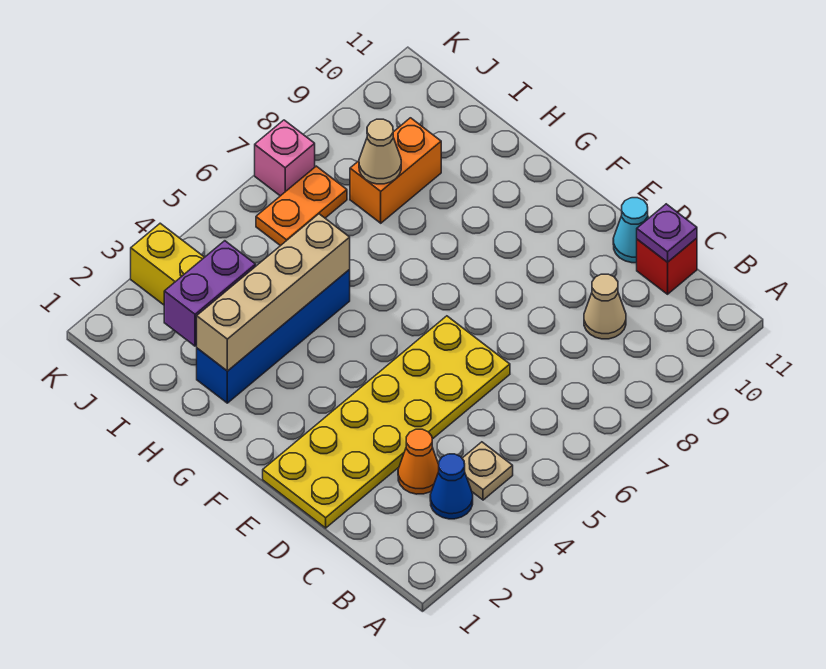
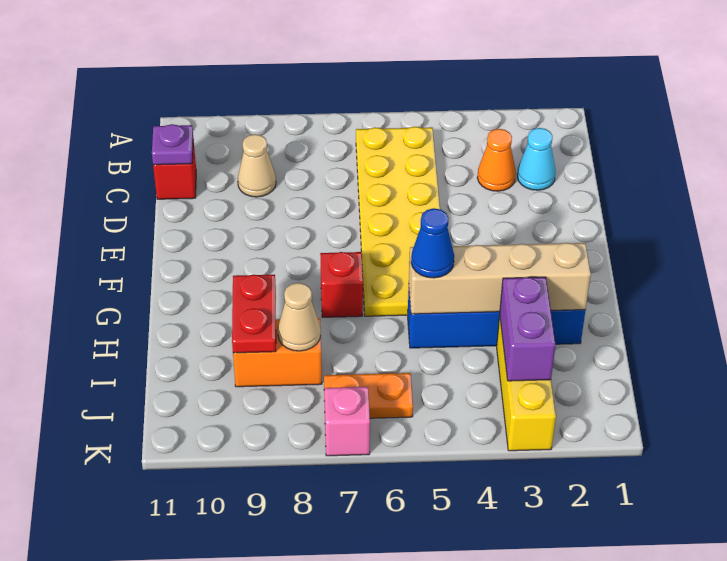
blue cone B3 level 1 -> blue cone H5 level 3
tan plate B4 level 1 -> none
yellow plate D1:E6 level 1 -> yellow plate B5:G6 level 1
cyan cone D11 level 1 -> cyan cone C2 level 1
none -> red brick G7 level 1
none -> red plate H9:I9 level 2
purple brick I2:I3 level 2 -> purple brick I3:J3 level 2

